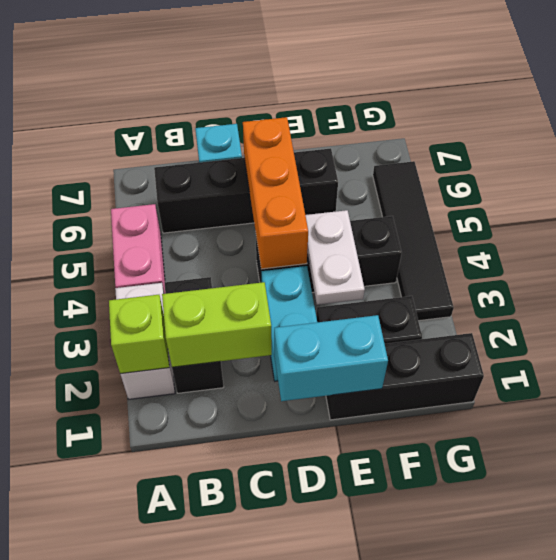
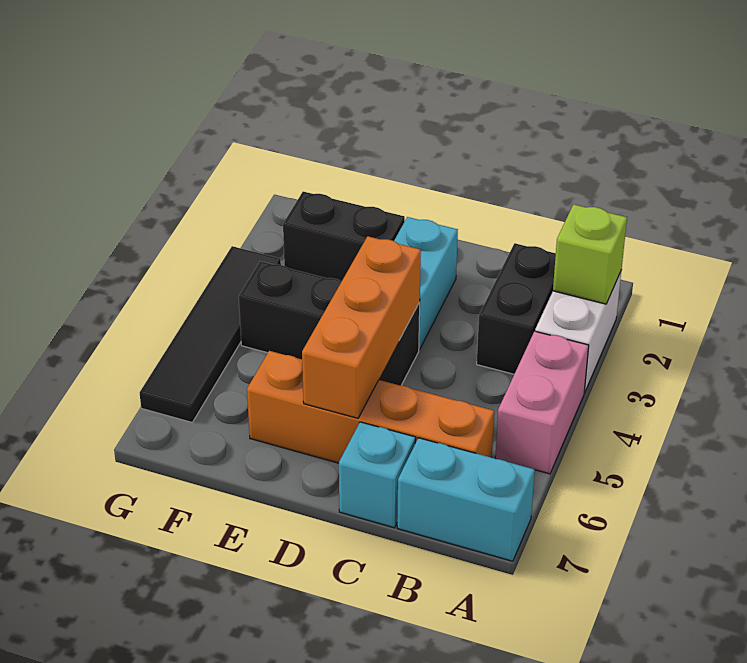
lime brick B2:C2 level 2 -> none
black brick B6:E6 level 1 -> orange brick B6:E6 level 1
cyan brick D1:E1 level 2 -> cyan brick A7:B7 level 1
black brick E1:G1 level 1 -> none
white plate E3:E4 level 2 -> none

